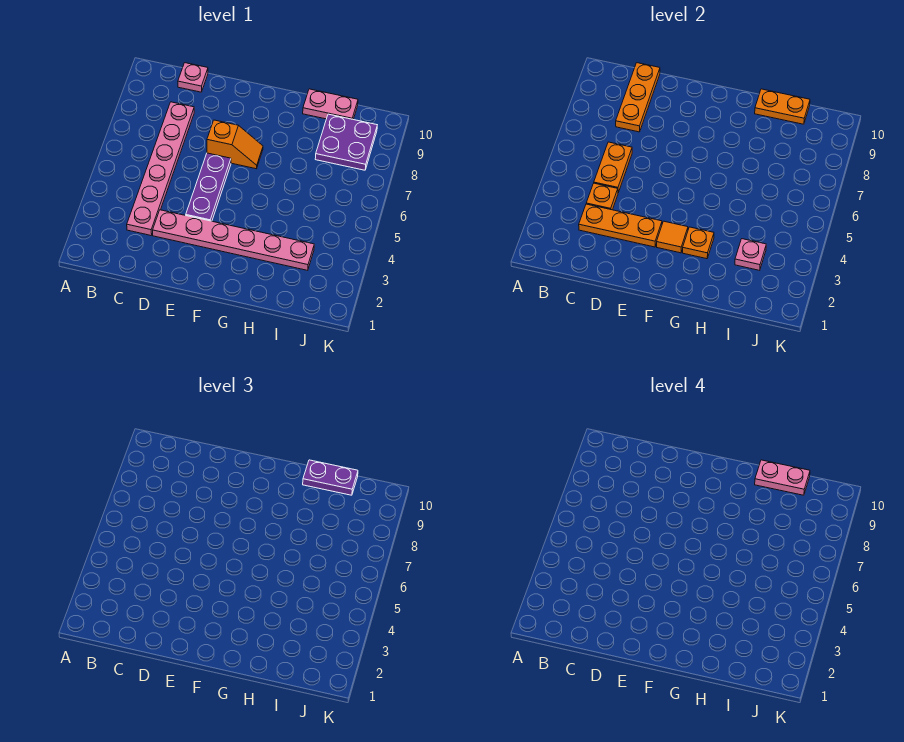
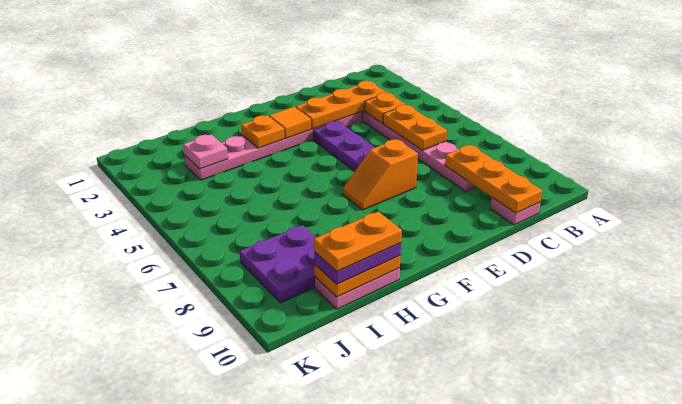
pink plate H10:I10 level 4 -> orange plate H10:I10 level 4

